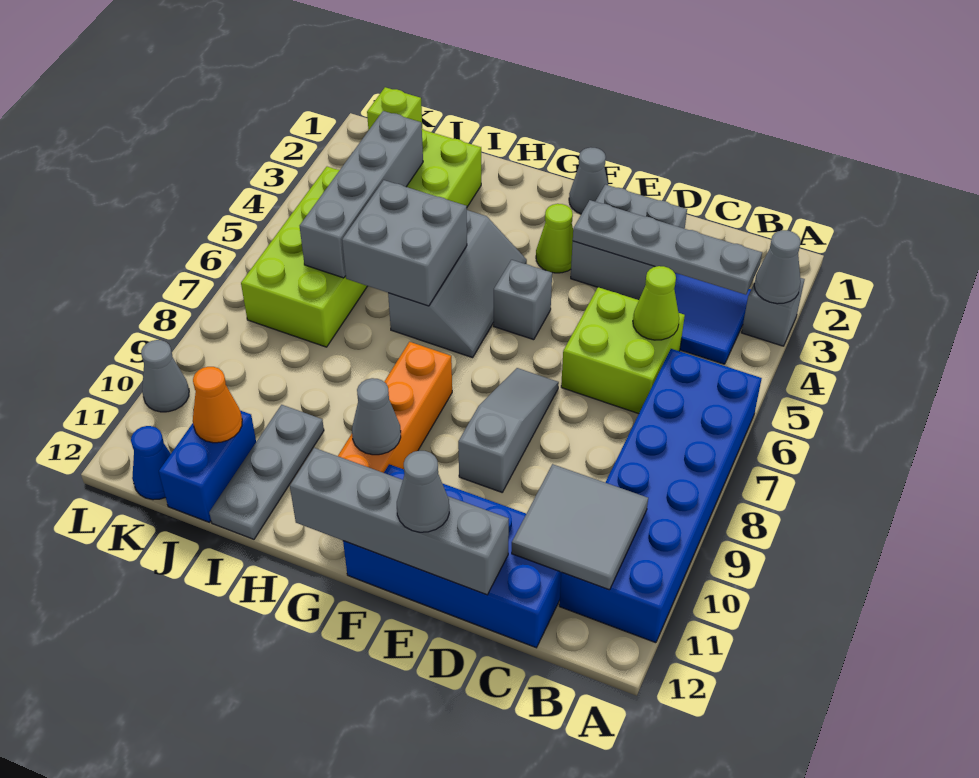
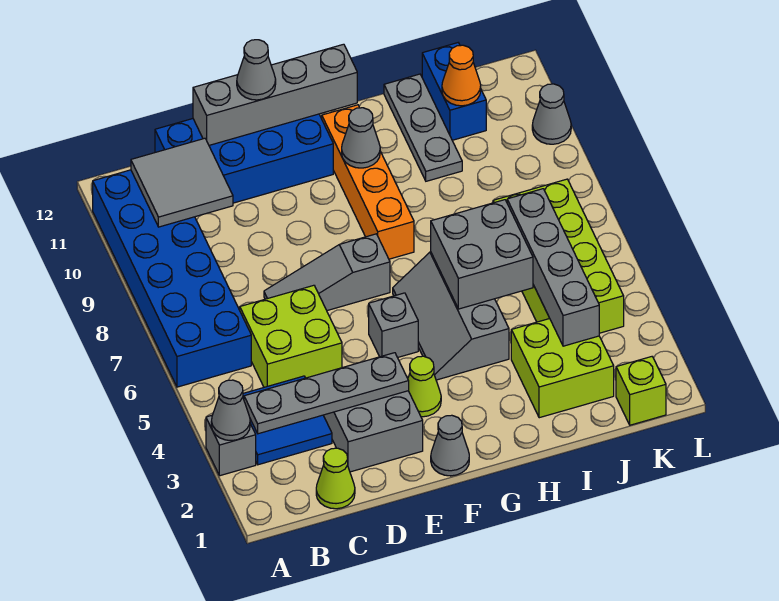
lime cone C5 level 2 -> lime cone C1 level 1
grey slope E7:E9 level 1 top 9 -> grey slope D7:F7 level 1 top F
blue cone K12 level 1 -> none

